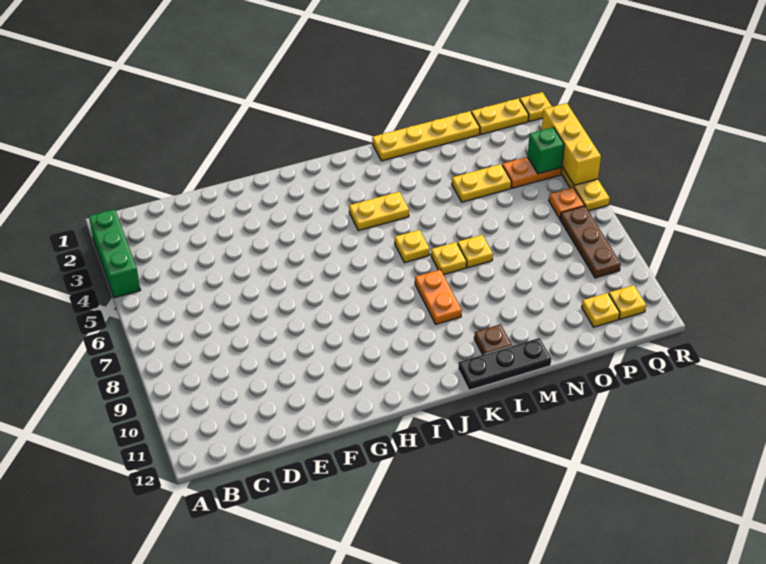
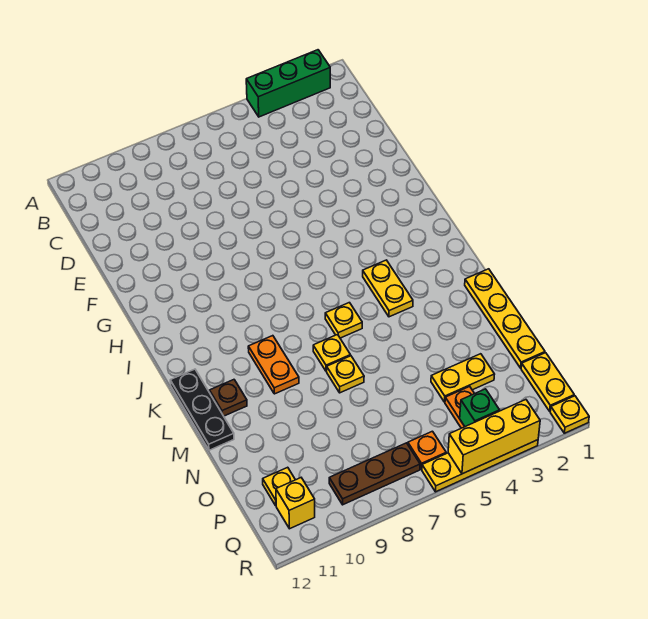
orange plate K8:K9 level 1 -> orange plate K9:L9 level 1
yellow plate N4:O4 level 1 -> yellow plate O3:O4 level 1
yellow plate Q11 level 1 -> yellow brick Q11 level 1

